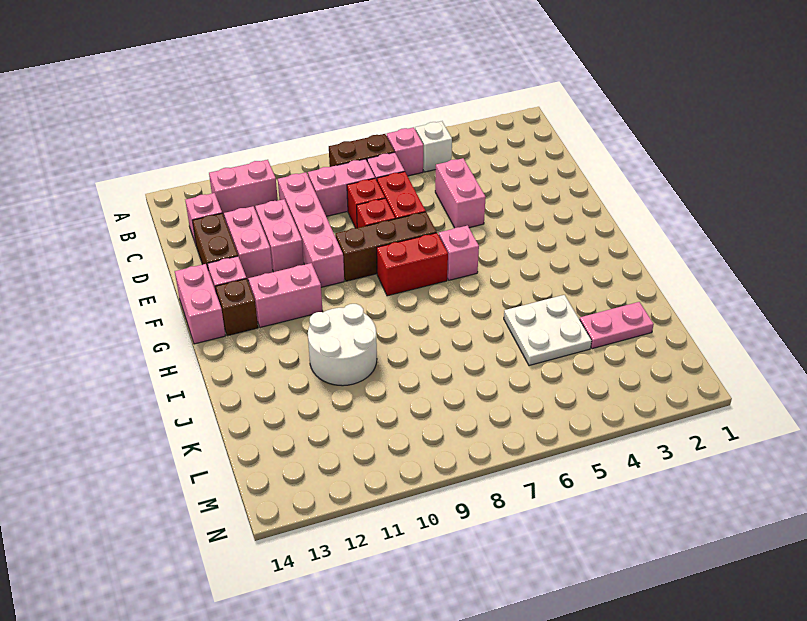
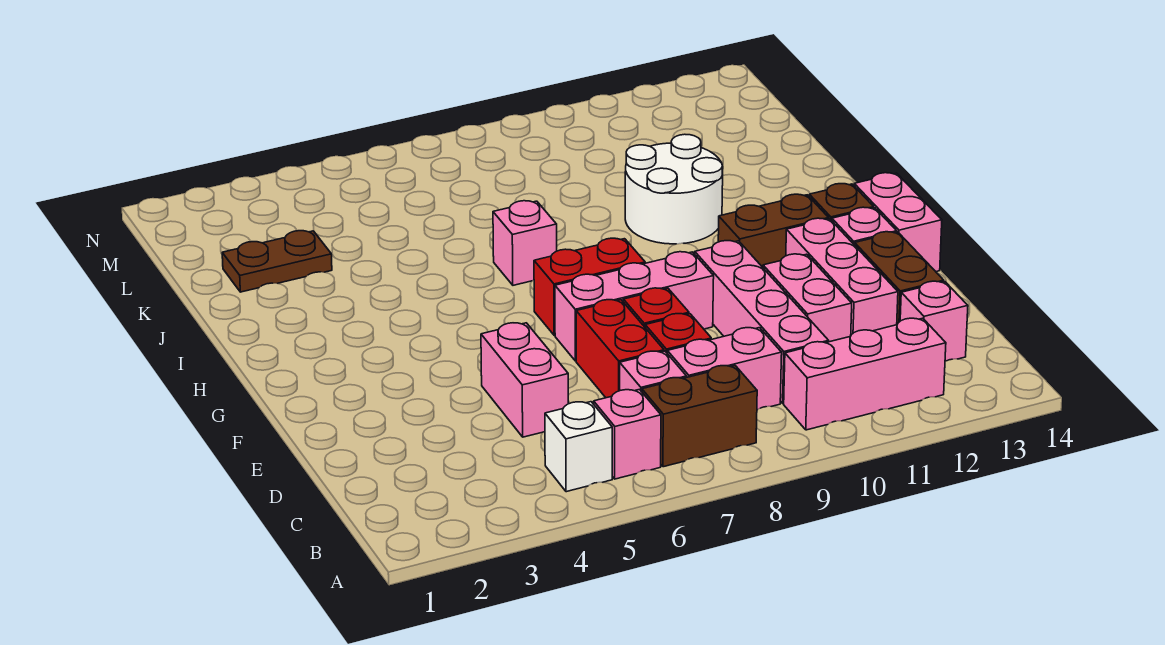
pink brick B11:B12 level 1 -> pink brick B10:B12 level 1
pink brick D12:E12 level 1 -> pink brick D12:F12 level 1
brown brick F7:F9 level 1 -> pink brick F7:F9 level 1
pink brick G6 level 1 -> pink brick I7 level 1
pink brick G11:G12 level 1 -> brown brick G11:G12 level 1
white plate J4:K5 level 1 -> none
pink plate K2:K3 level 1 -> brown plate K2:K3 level 1

